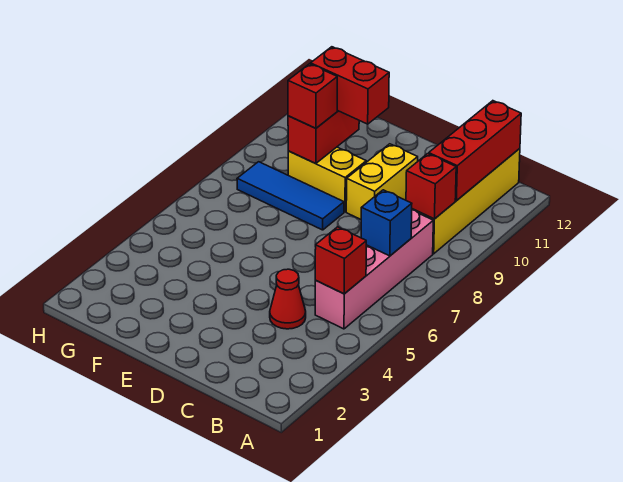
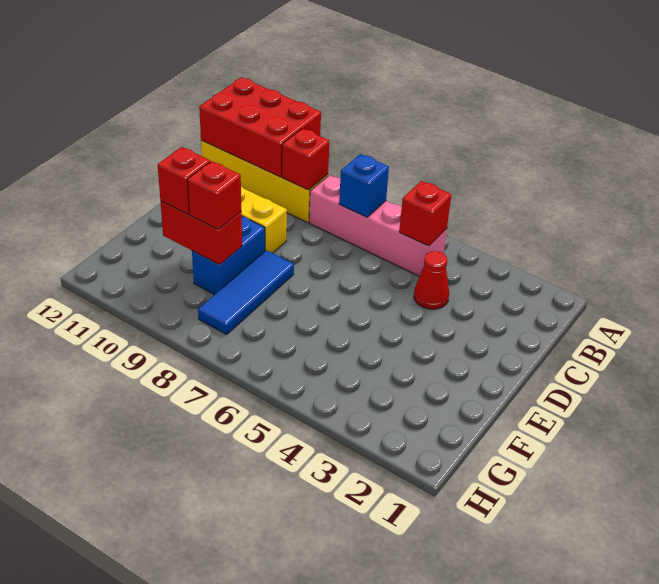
red brick B10:B12 level 2 -> red brick A10:B12 level 2
yellow brick E9:F9 level 1 -> blue brick E9:F9 level 1
red brick E10:F10 level 3 -> red brick F10 level 3

